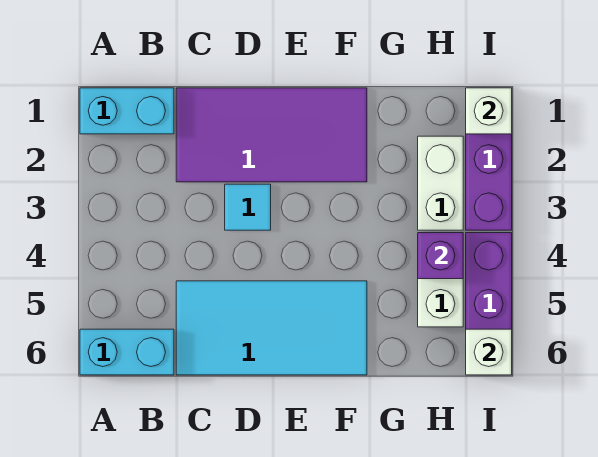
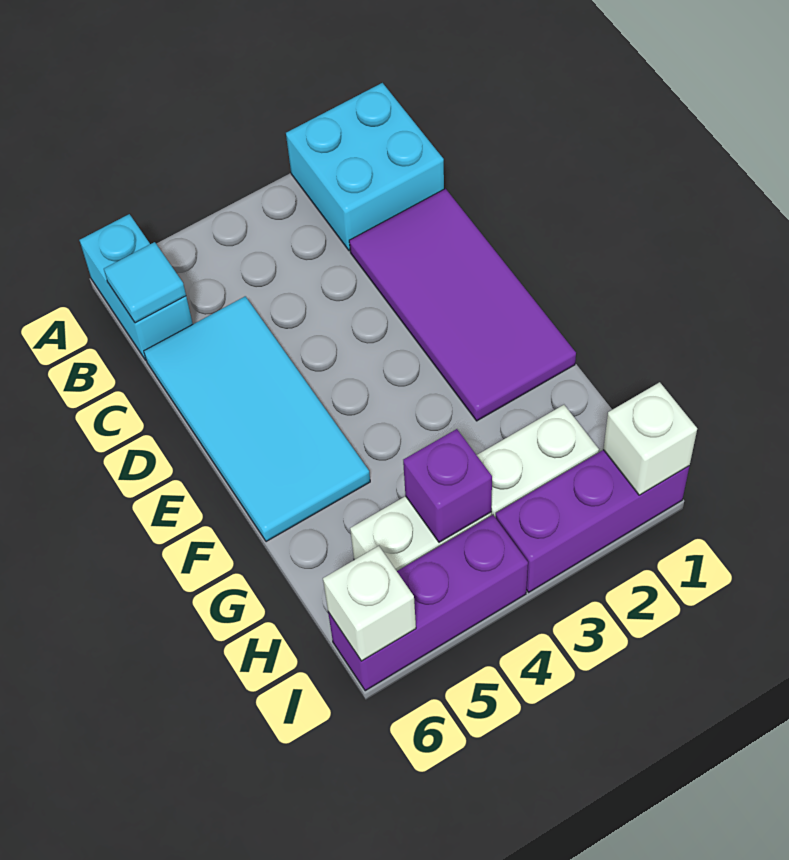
cyan brick A1:B1 level 1 -> cyan brick A1:B2 level 1
cyan tile D3 level 1 -> cyan tile B6 level 2

